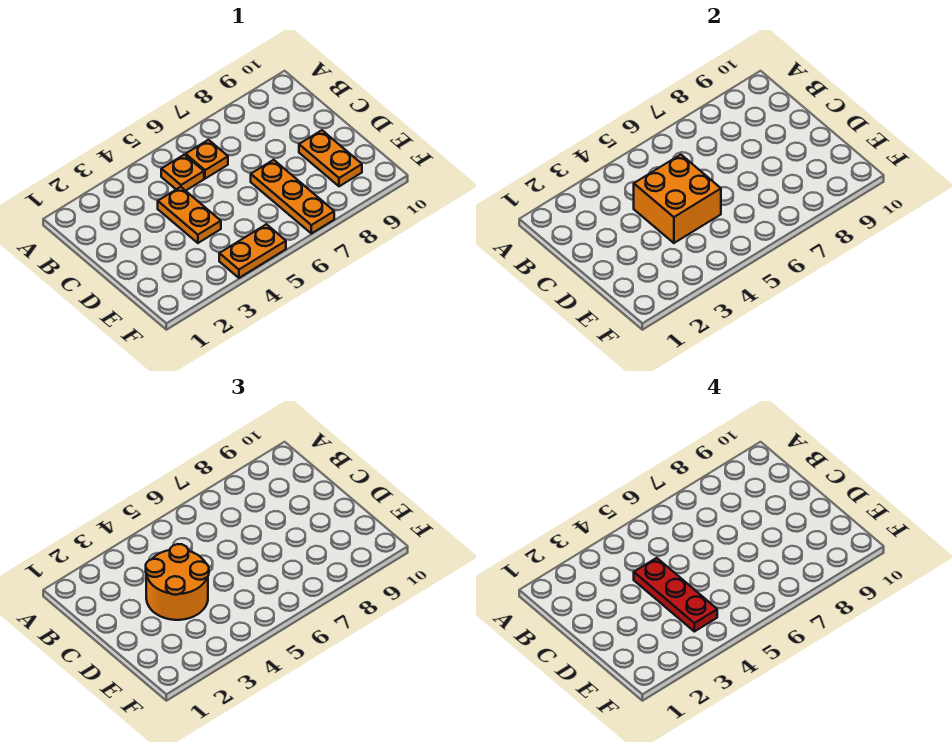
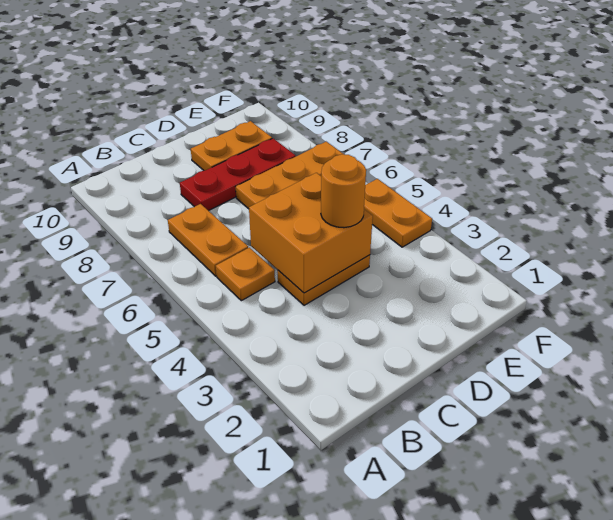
orange plate B6 level 1 -> orange plate B6:B7 level 1
orange round brick C3:D4 level 3 -> orange round brick D4 level 3
red plate C4:E4 level 4 -> red plate C8:E8 level 1

